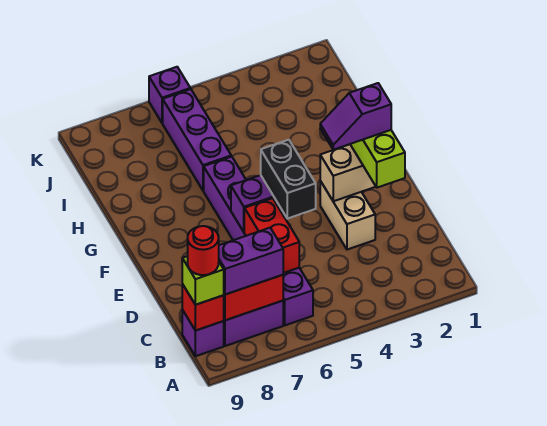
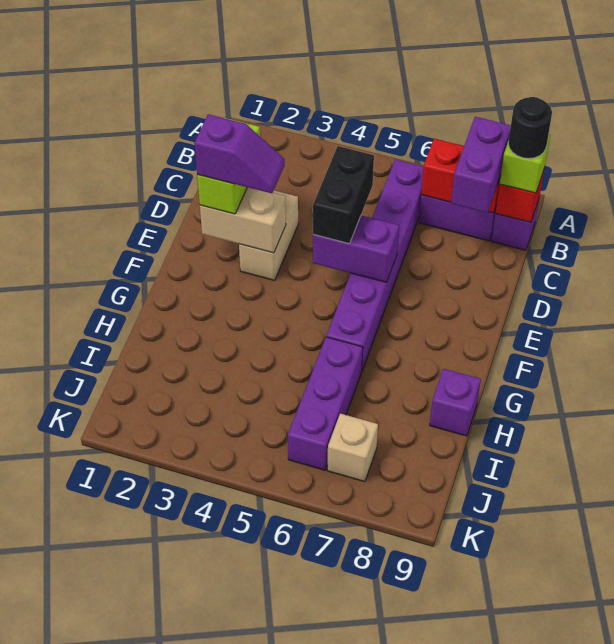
purple brick B7:B8 level 3 -> purple brick B8:C8 level 3
red round brick B9 level 4 -> black round brick B9 level 4
red brick C6:D6 level 2 -> none
none -> tan brick J7 level 1
purple brick K6 level 1 -> purple brick H9 level 1

